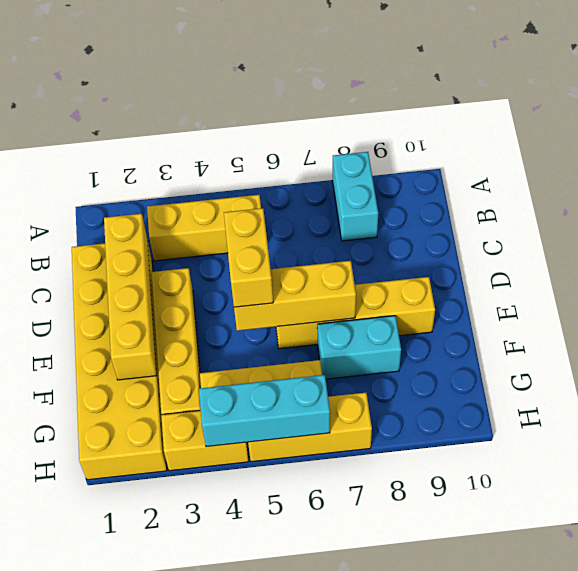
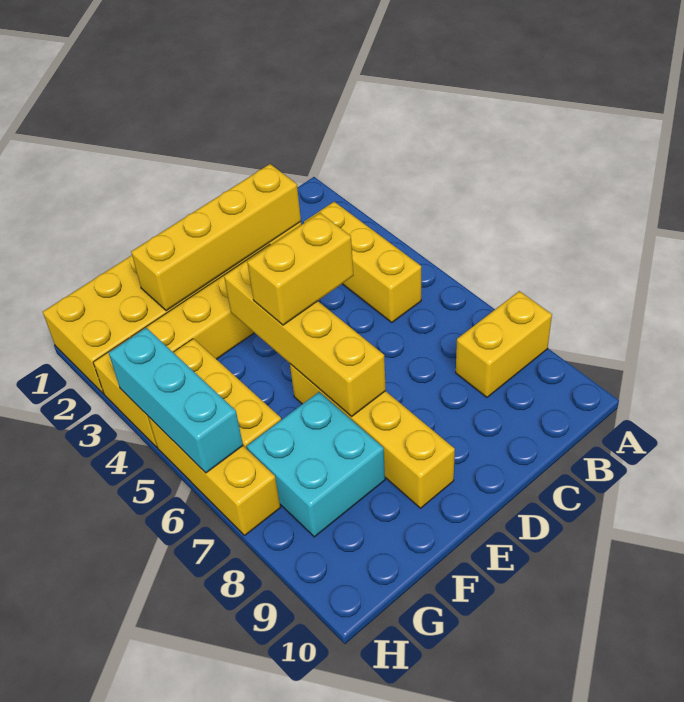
cyan brick A8:B8 level 1 -> yellow brick A8:B8 level 1
yellow brick E5:E7 level 2 -> yellow brick E4:E7 level 2
cyan brick F7:F8 level 1 -> cyan brick F7:G8 level 1

